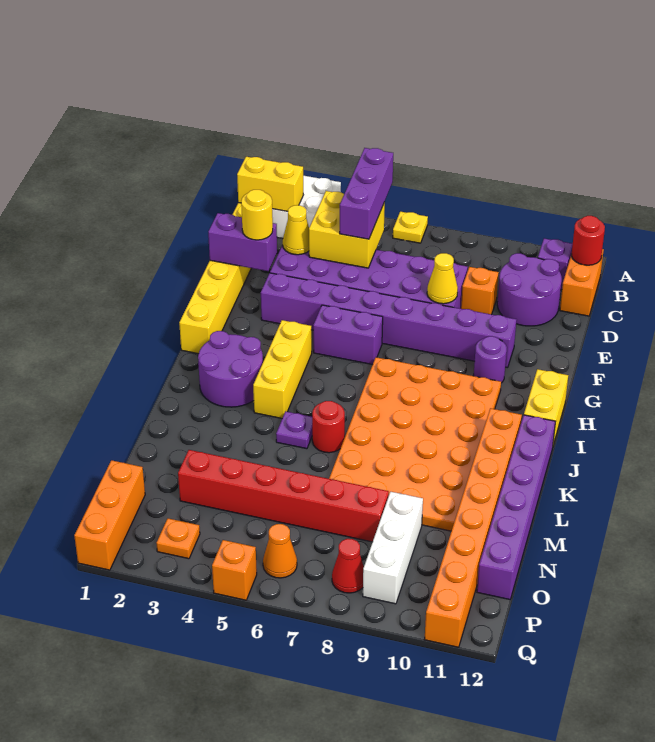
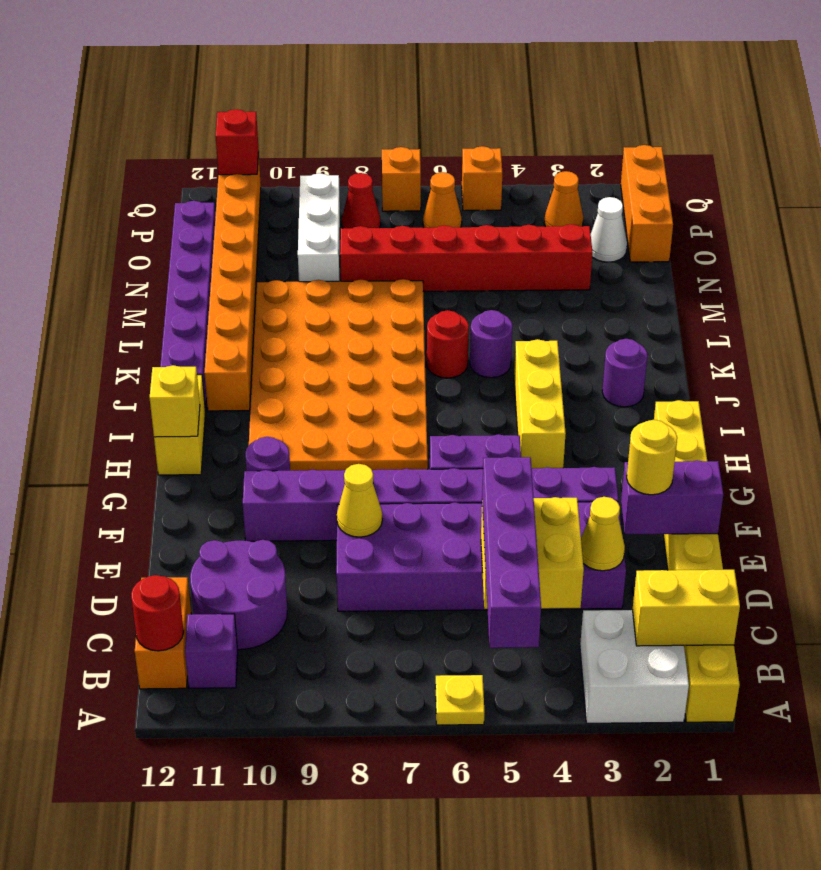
purple brick B5:D5 level 3 -> purple brick A5:D5 level 3
orange brick D9 level 1 -> orange brick Q7 level 1
none -> yellow brick H12 level 2
purple round brick I2:J3 level 1 -> purple round brick J2 level 1
purple plate K5 level 1 -> purple round brick K5 level 1
none -> white cone O2 level 1
orange plate P3 level 1 -> orange cone P3 level 1
none -> red brick Q11 level 2

